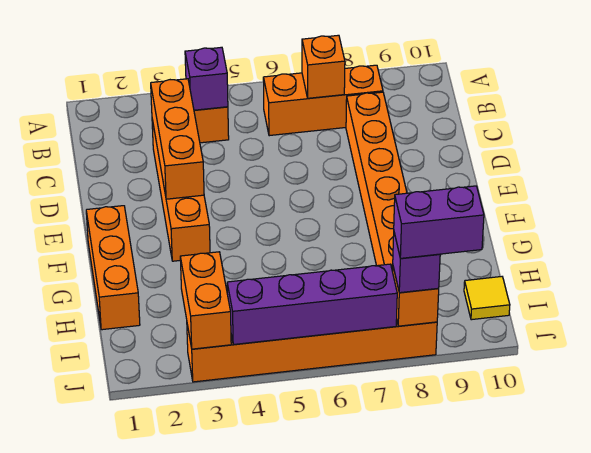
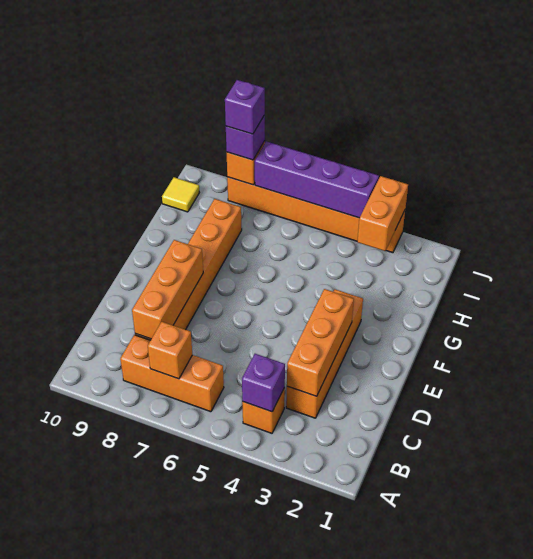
orange brick F1:H1 level 1 -> orange brick C8:E8 level 2
purple brick J8:J9 level 4 -> purple brick J8 level 4

